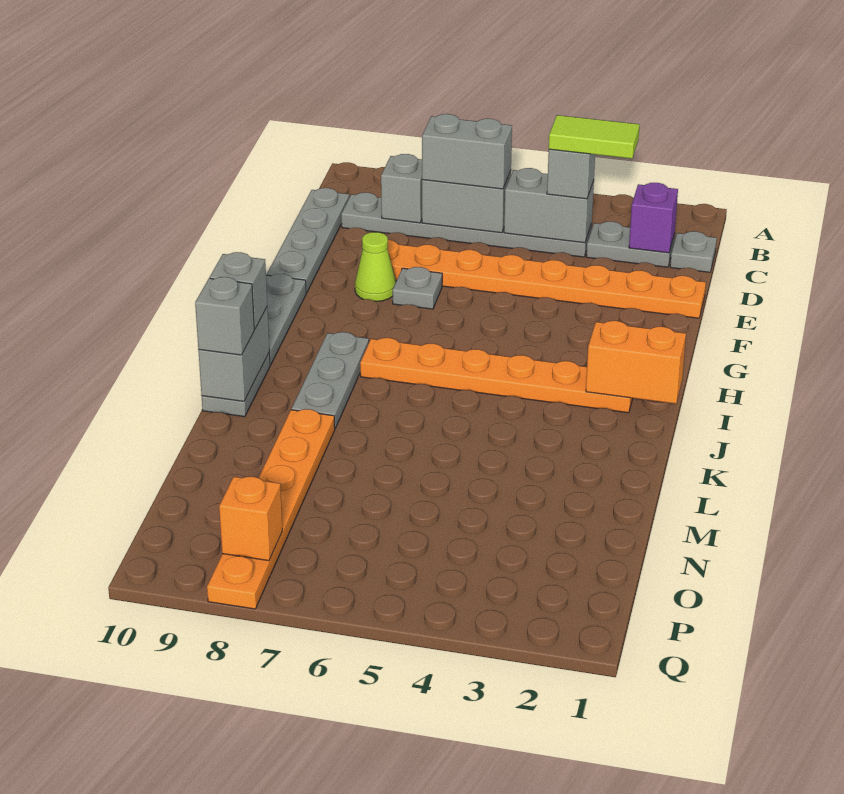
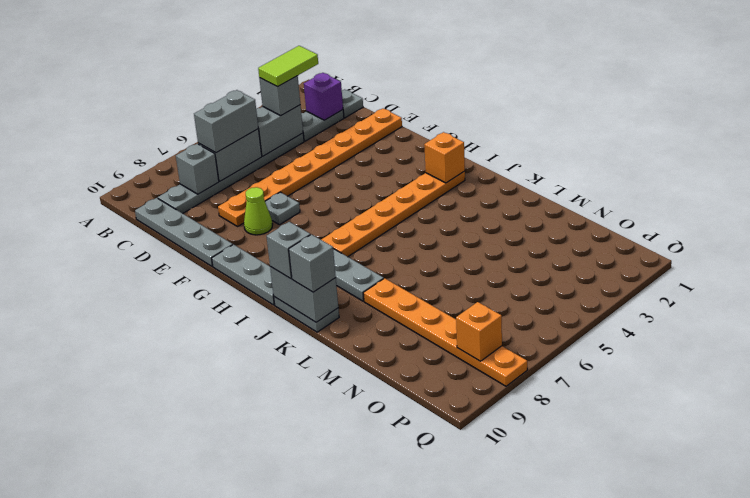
orange brick I1:I2 level 2 -> orange brick I2 level 2

